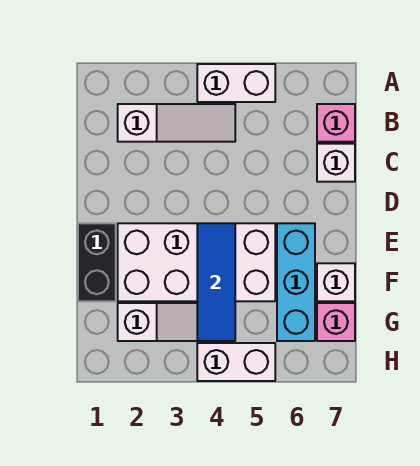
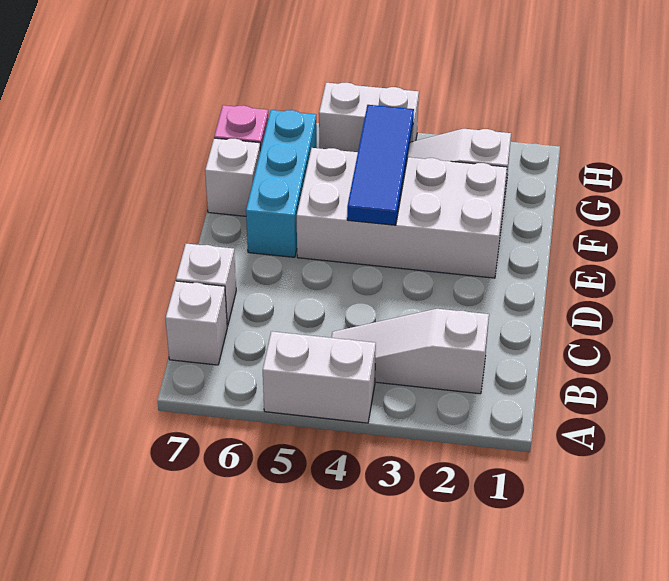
pink brick B7 level 1 -> white brick B7 level 1
black brick E1:F1 level 1 -> none

